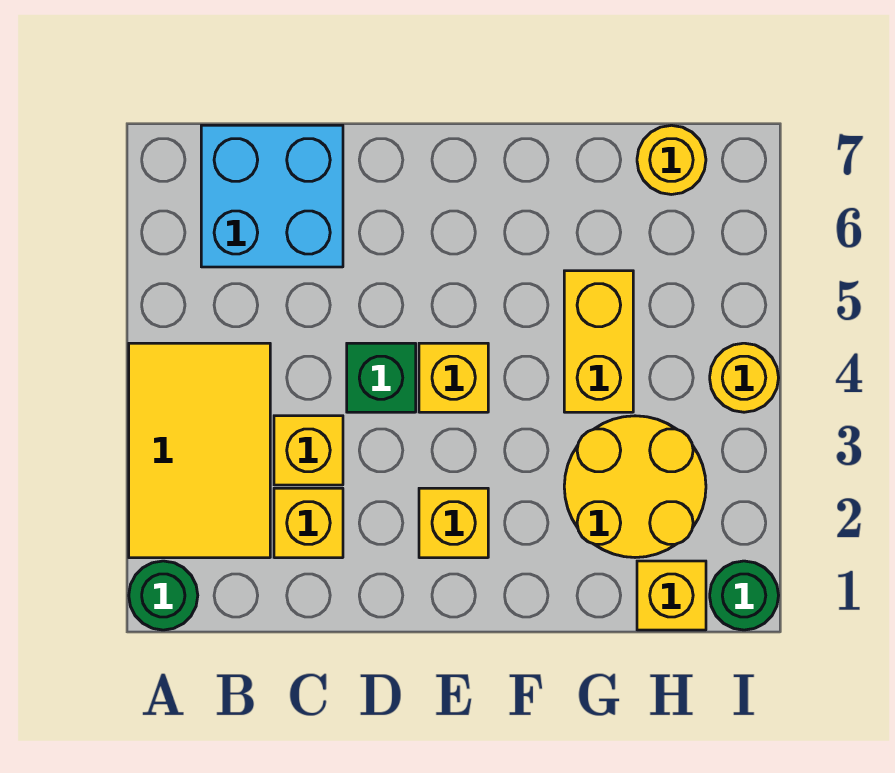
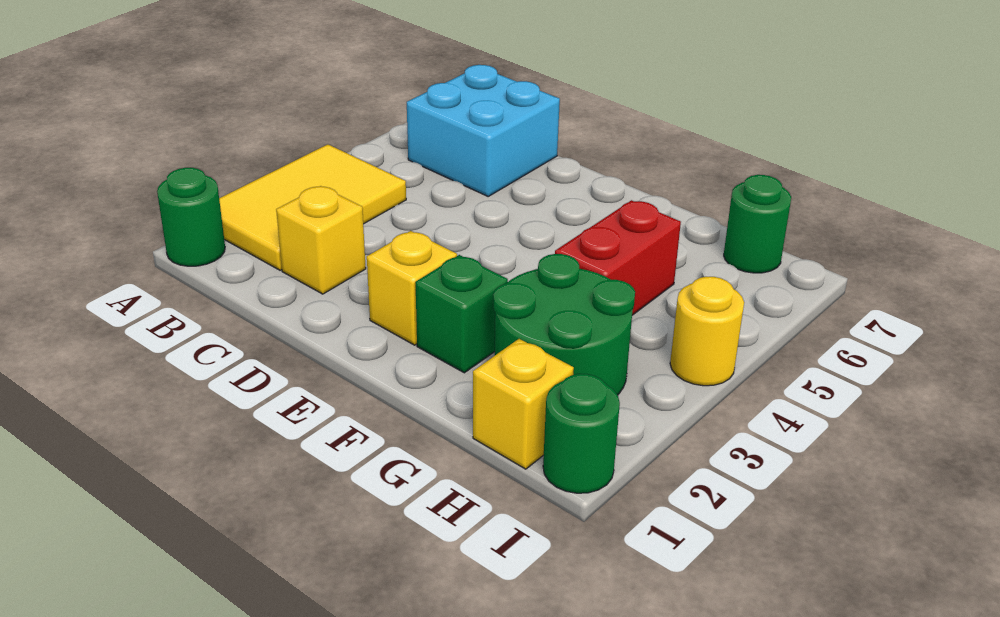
yellow brick C3 level 1 -> none
green brick D4 level 1 -> green brick F2 level 1
yellow brick E4 level 1 -> none
yellow round brick G2:H3 level 1 -> green round brick G2:H3 level 1
yellow brick G4:G5 level 1 -> red brick G4:G5 level 1
yellow round brick H7 level 1 -> green round brick H7 level 1

